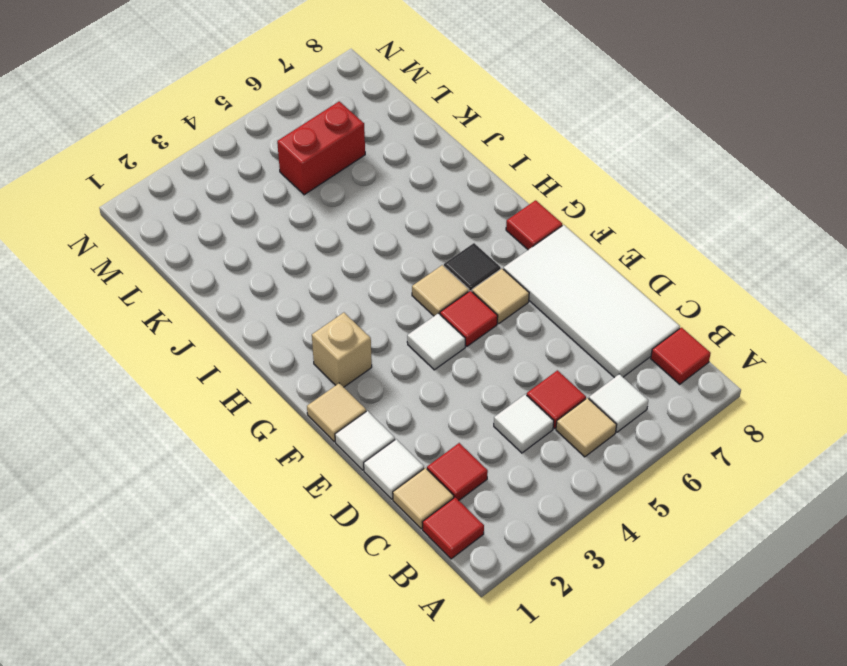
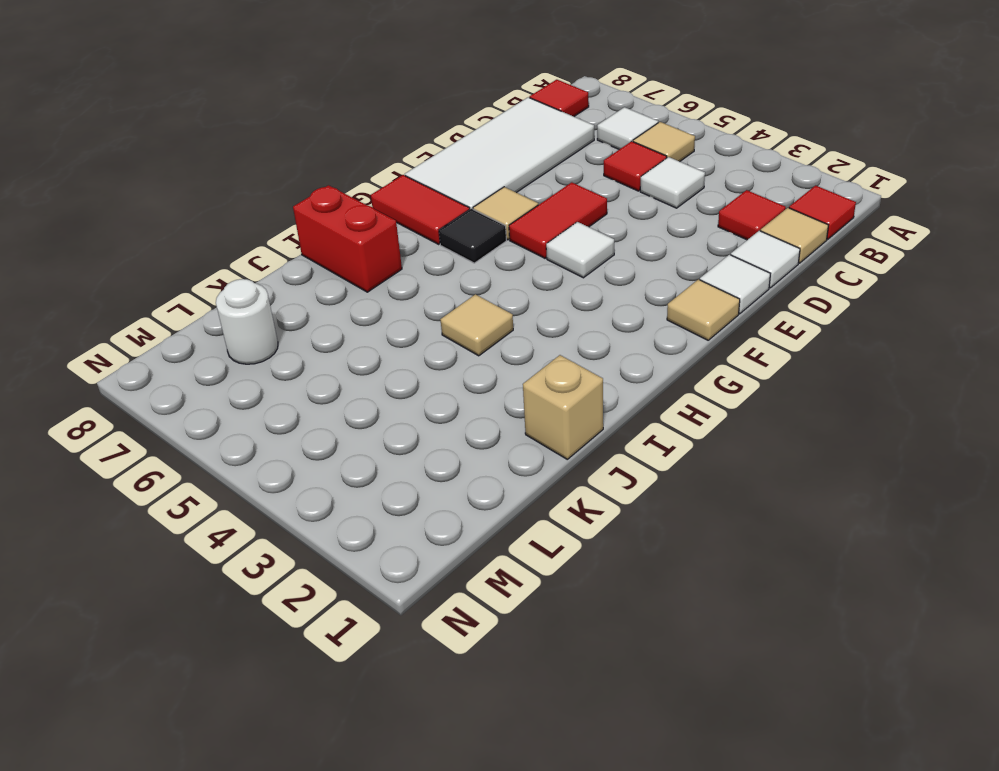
red tile F5 level 1 -> red tile E5:F5 level 1
tan brick G2 level 1 -> tan brick J1 level 1
tan tile G5 level 1 -> tan tile I4 level 1
red tile G8 level 1 -> red tile G7:G8 level 1
red brick L5:L6 level 1 -> red brick I7:I8 level 1
none -> white round brick L7 level 1

